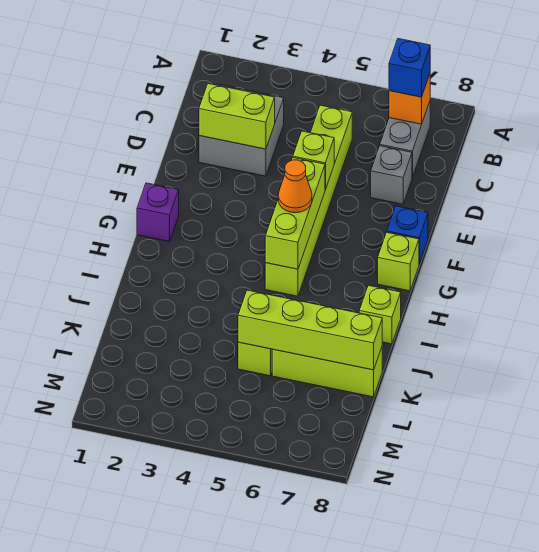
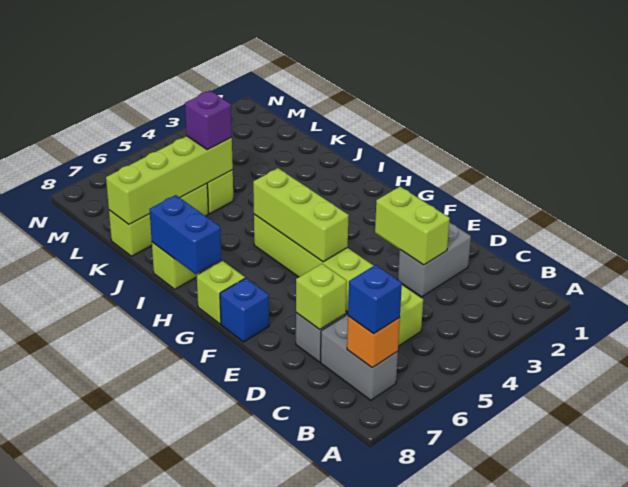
grey brick C2:D3 level 1 -> grey brick D2:D3 level 1
lime brick D2:D3 level 2 -> lime brick D3:E3 level 2
lime brick E5 level 2 -> lime brick D7 level 2
purple brick G1 level 1 -> purple brick K5 level 3
orange cone G5 level 3 -> none
none -> blue brick H8:I8 level 2

